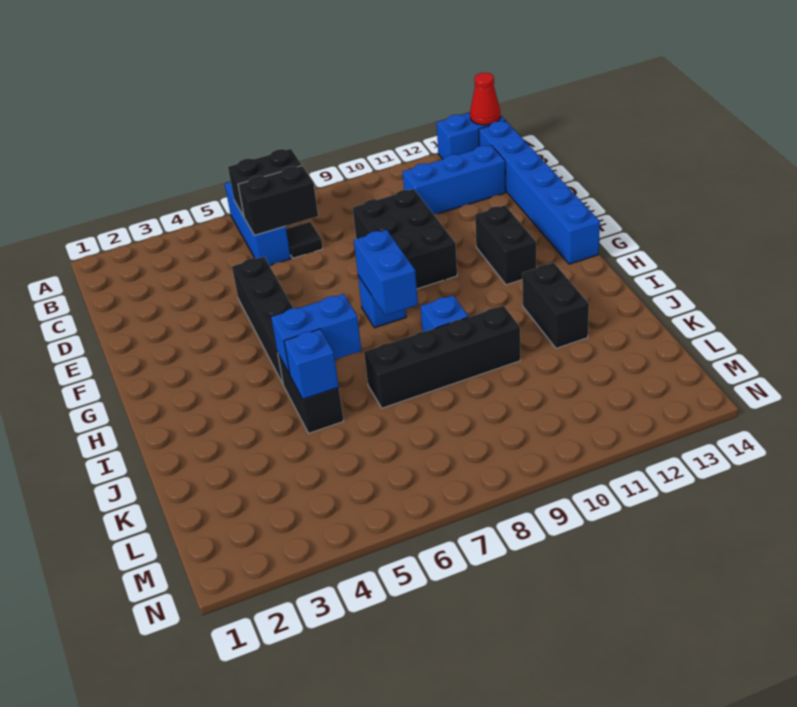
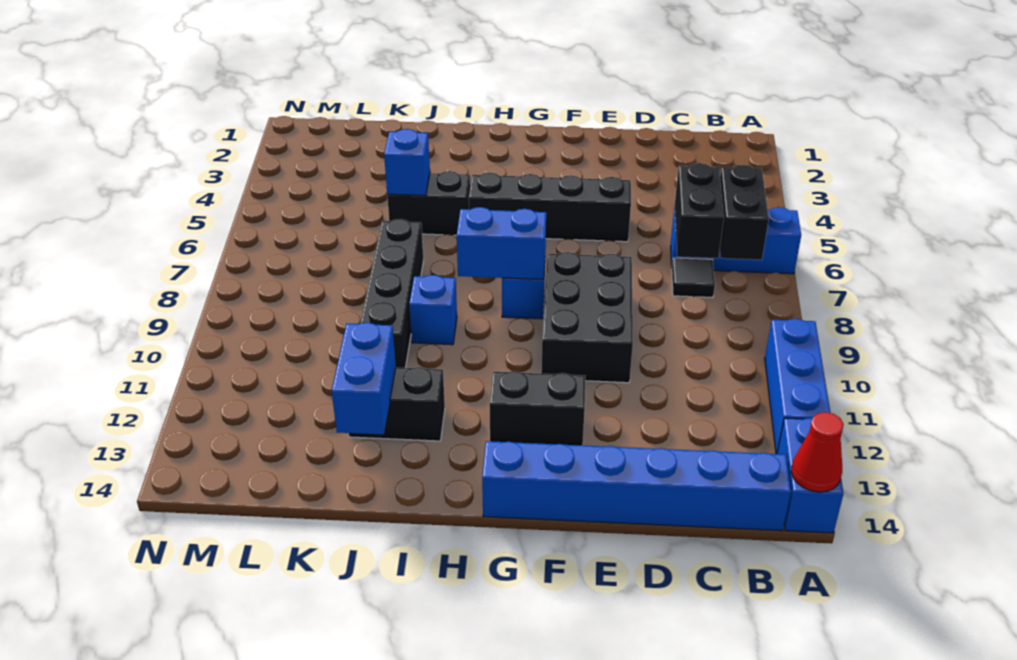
blue brick C11:C13 level 1 -> blue brick A10:A12 level 1
black brick D9:F10 level 1 -> black brick E8:F10 level 1
blue brick I5:I6 level 2 -> blue brick J12:J13 level 2

